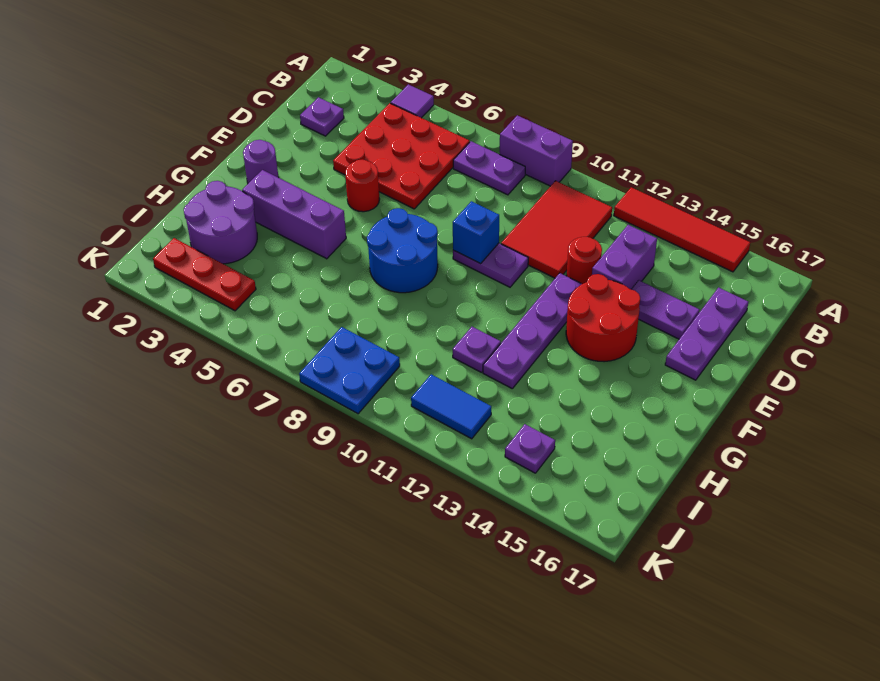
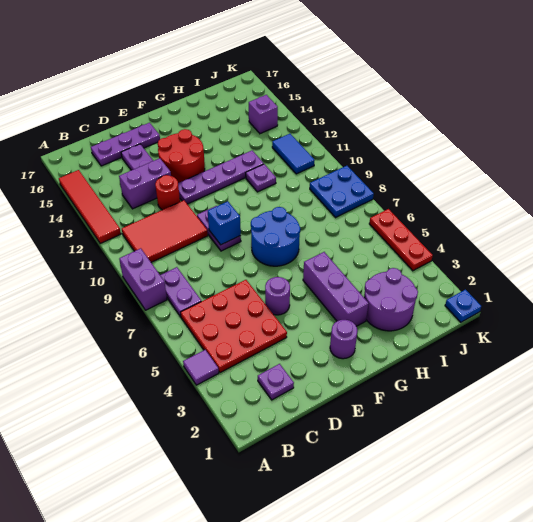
red round brick E5 level 1 -> purple round brick E5 level 1
red plate J2:J4 level 1 -> red plate K4:K6 level 1
purple plate J14 level 1 -> purple brick J14 level 1
none -> blue plate K1 level 1

